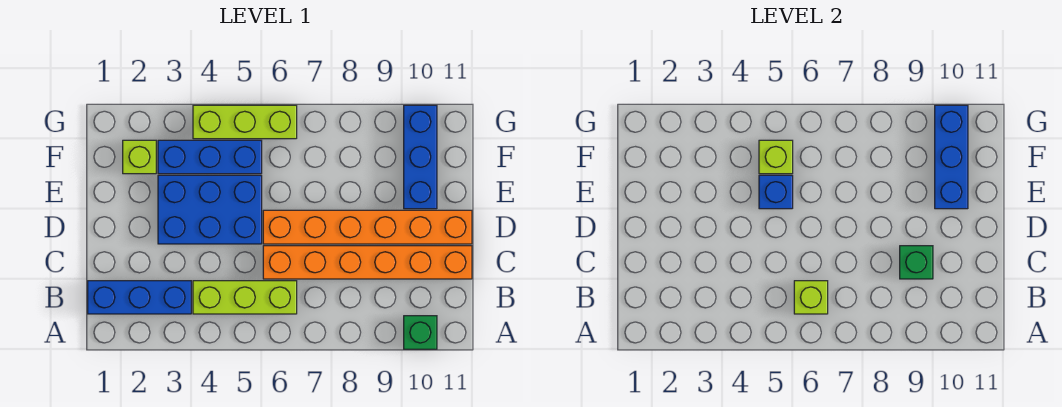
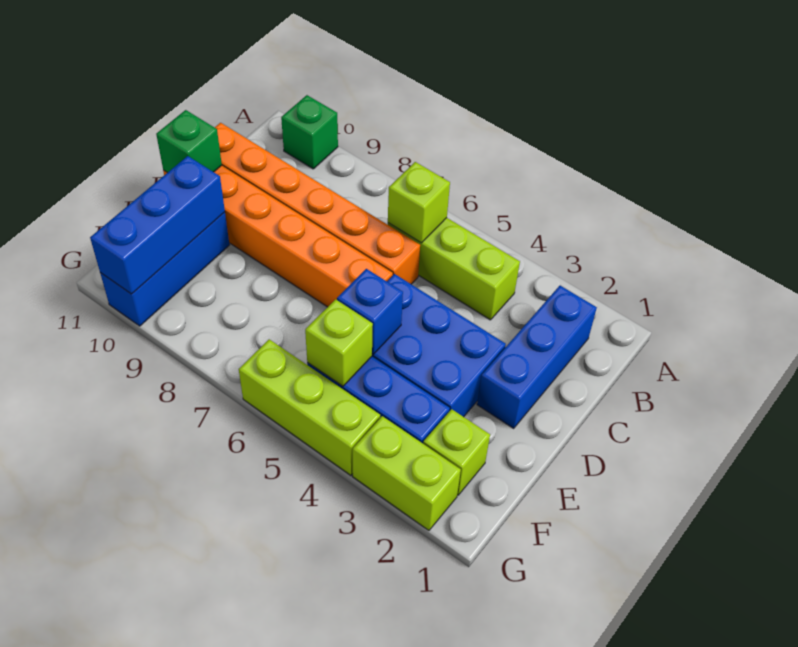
blue brick B1:B3 level 1 -> blue brick B2:D2 level 1
green brick C9 level 2 -> green brick D11 level 2
none -> lime brick G2:G3 level 1

